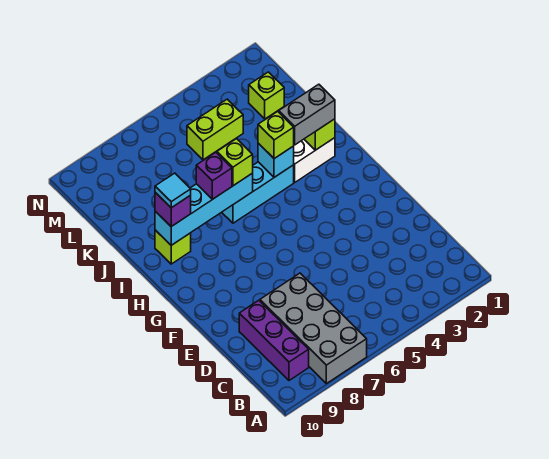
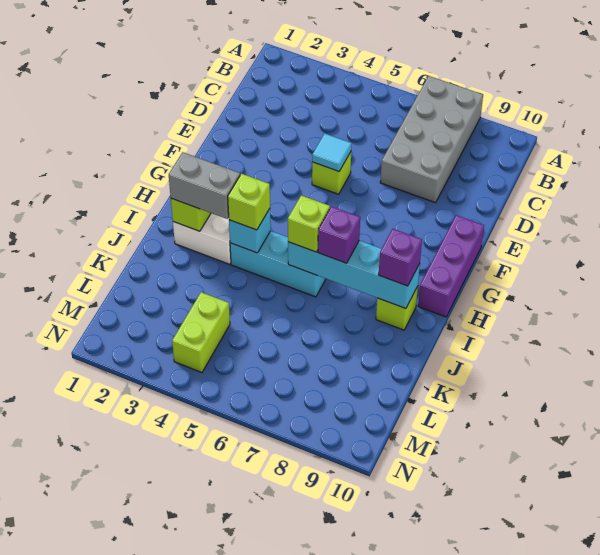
purple brick B9:D9 level 1 -> purple brick F10:H10 level 1
cyan tile I9 level 4 -> cyan tile E5 level 2
lime brick L2 level 1 -> lime brick E5 level 1
lime brick L4:L5 level 1 -> lime brick L4:M4 level 1

